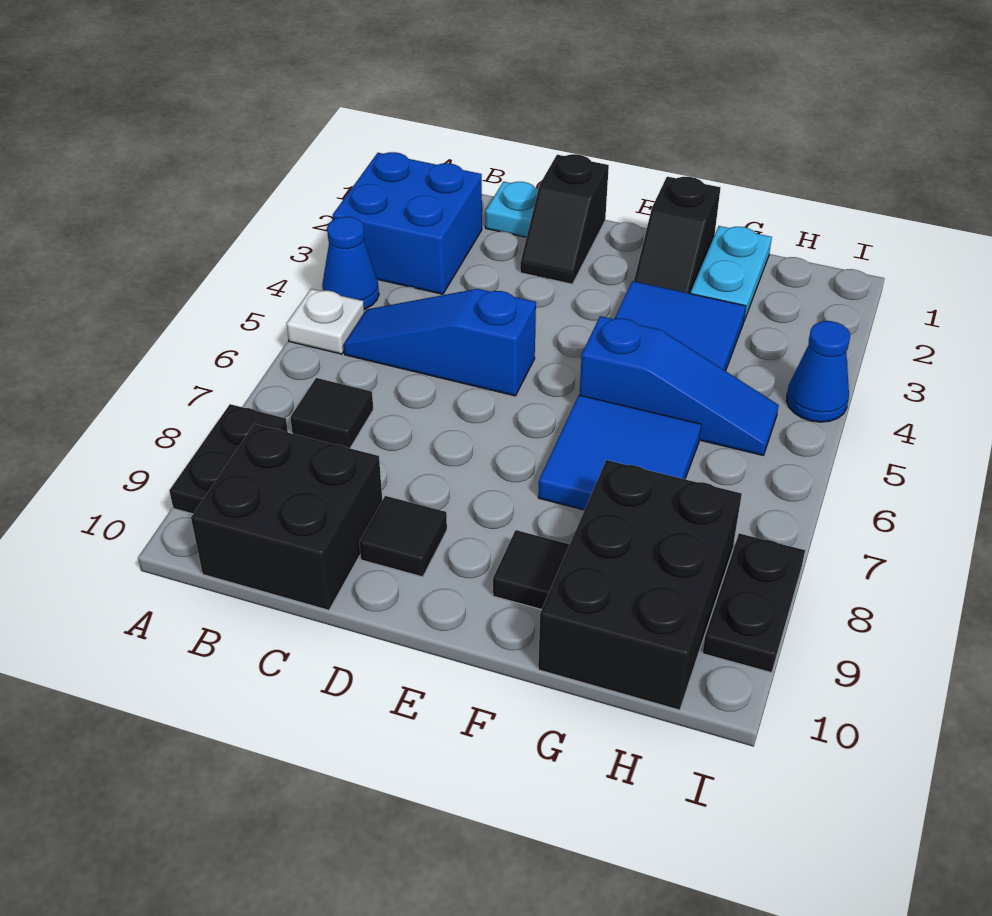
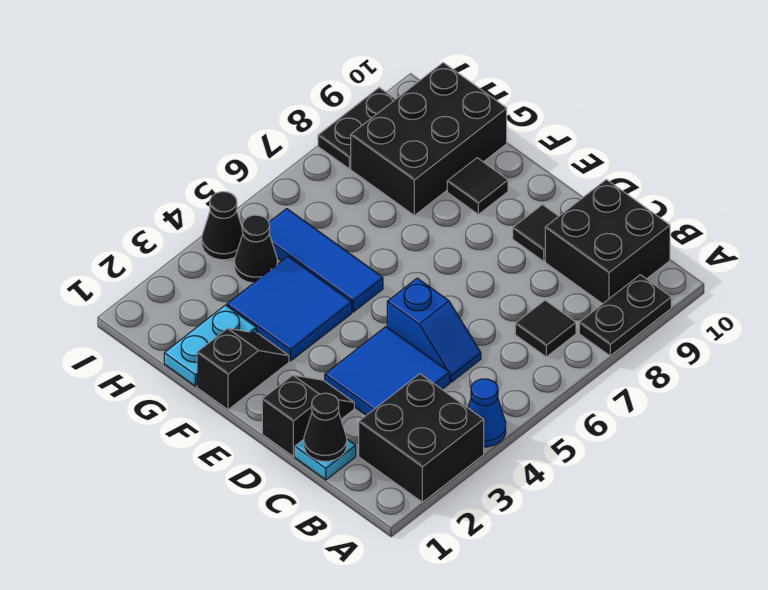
blue brick A2:B3 level 1 -> black brick A2:B3 level 1
white plate A5 level 1 -> none
blue slope B5:D5 level 1 top D -> blue slope C5:D5 level 1 top D
none -> black cone C1 level 2
blue slope F5:H5 level 1 top F -> blue tile F5:H5 level 1
blue tile F6:G7 level 1 -> blue tile C3:D4 level 1
none -> black cone H4 level 1
blue cone I4 level 1 -> black cone I4 level 1

